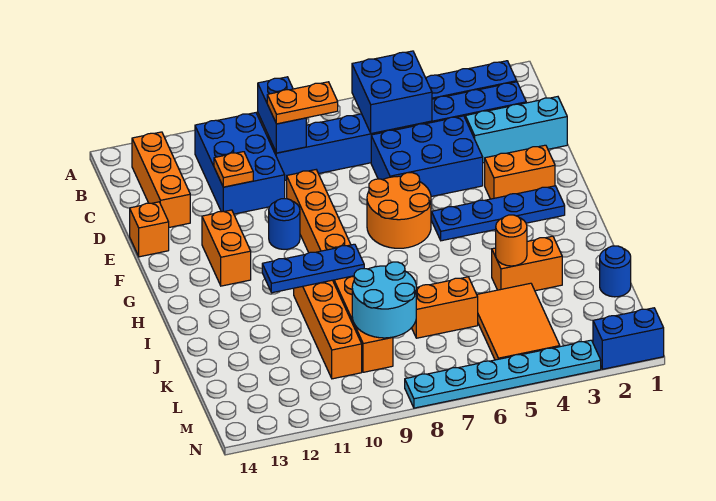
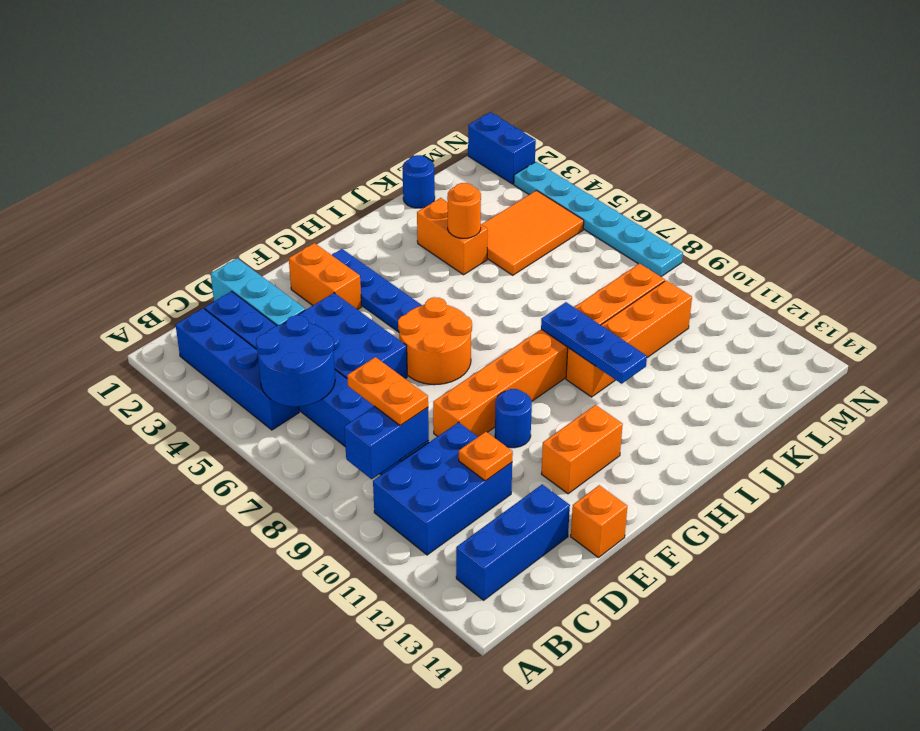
blue brick B5:C6 level 2 -> blue round brick B5:C6 level 2
orange brick B13:D13 level 1 -> blue brick B13:D13 level 1
orange brick K6:K7 level 1 -> none
cyan round brick K8:L9 level 2 -> none

